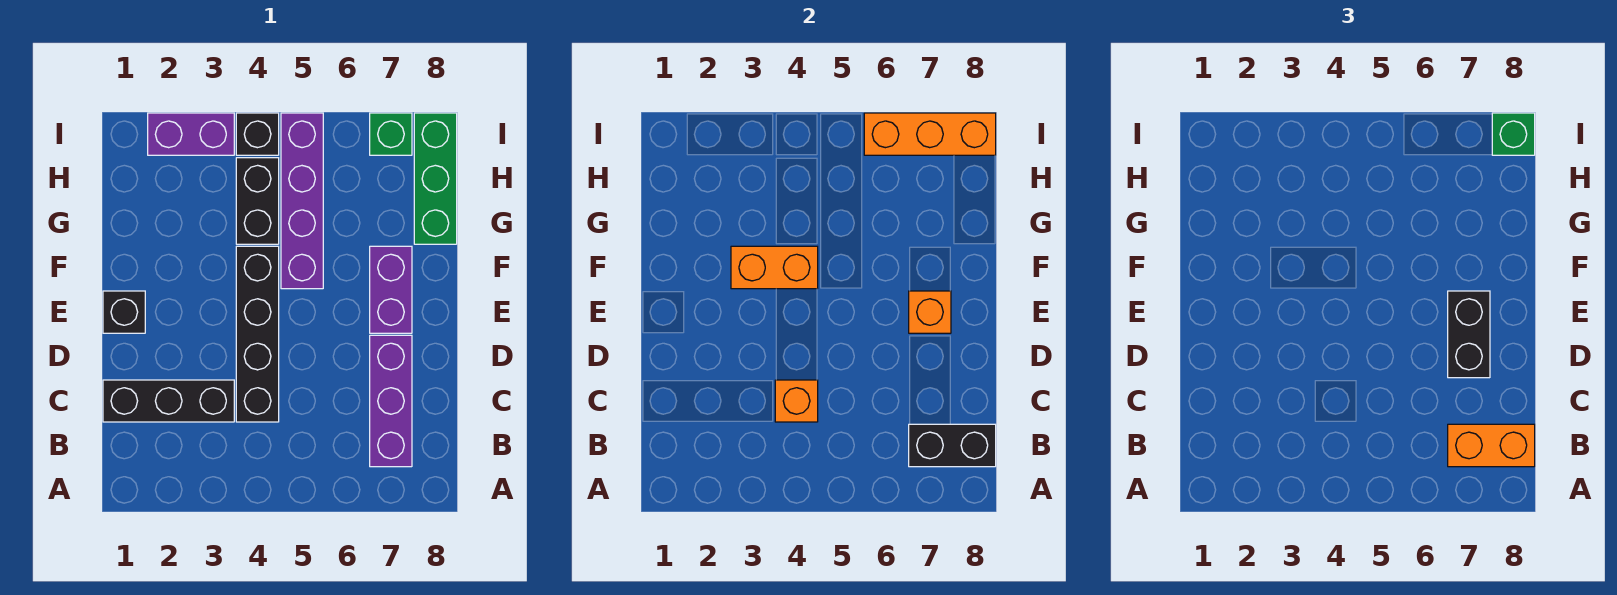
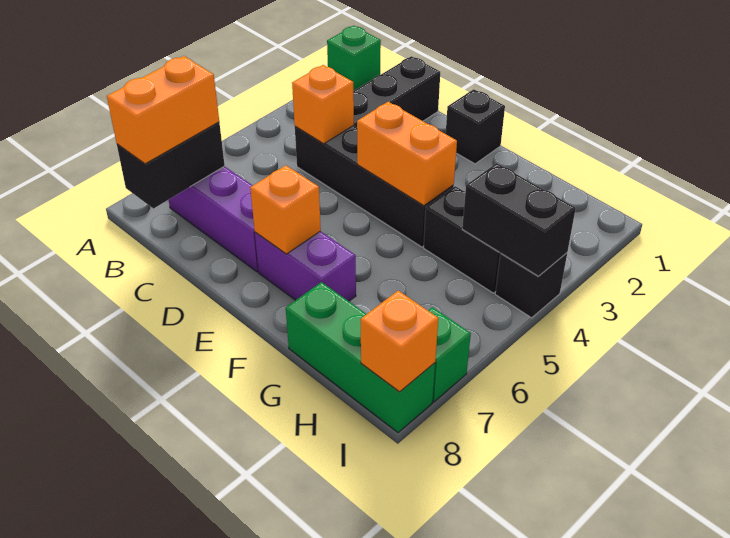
black brick D7:E7 level 3 -> black brick H4:I4 level 2
orange brick F3:F4 level 2 -> orange brick E4:F4 level 2
purple brick F5:I5 level 1 -> none
purple brick I2:I3 level 1 -> none
orange brick I6:I8 level 2 -> orange brick I8 level 2
green brick I8 level 3 -> green brick A1 level 1

